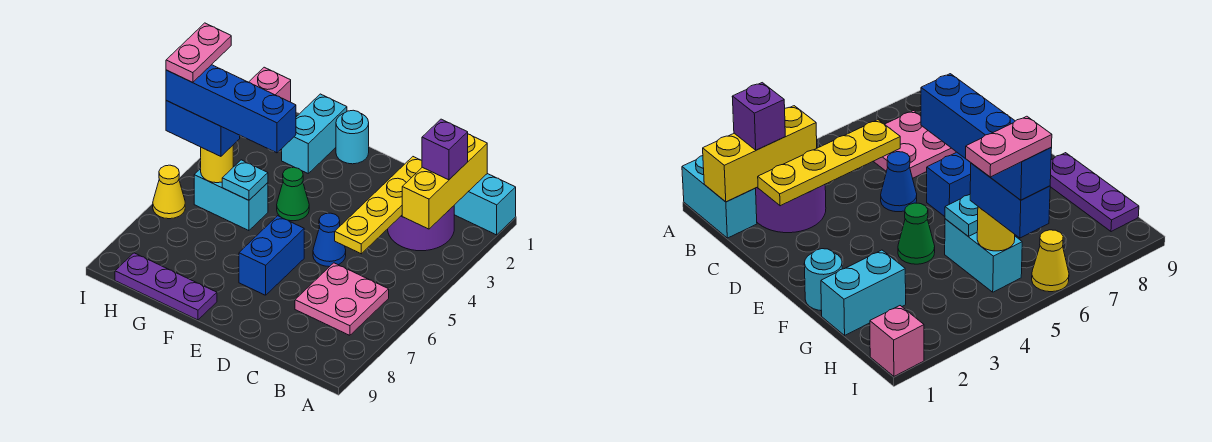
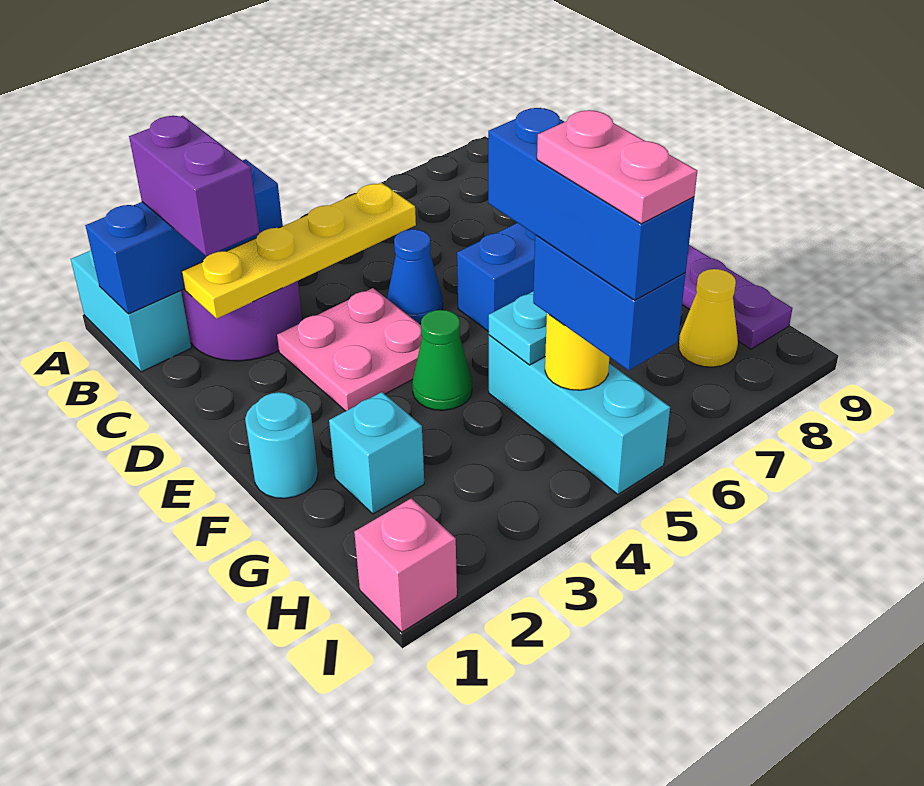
yellow brick B1:B3 level 2 -> blue brick B1:B3 level 2
purple brick B2 level 3 -> purple brick B2:C2 level 3
pink plate B6:C7 level 1 -> pink plate D3:E4 level 1
blue brick F5:I5 level 4 -> blue brick G5:I5 level 4
cyan brick G1:G2 level 1 -> cyan brick G2 level 1
cyan brick G5:H5 level 1 -> cyan brick G5:I5 level 1
pink plate I4:I5 level 5 -> pink plate H5:I5 level 5
yellow cone I6 level 1 -> yellow cone H8 level 1

